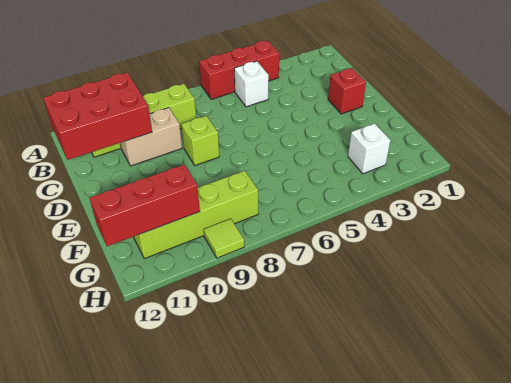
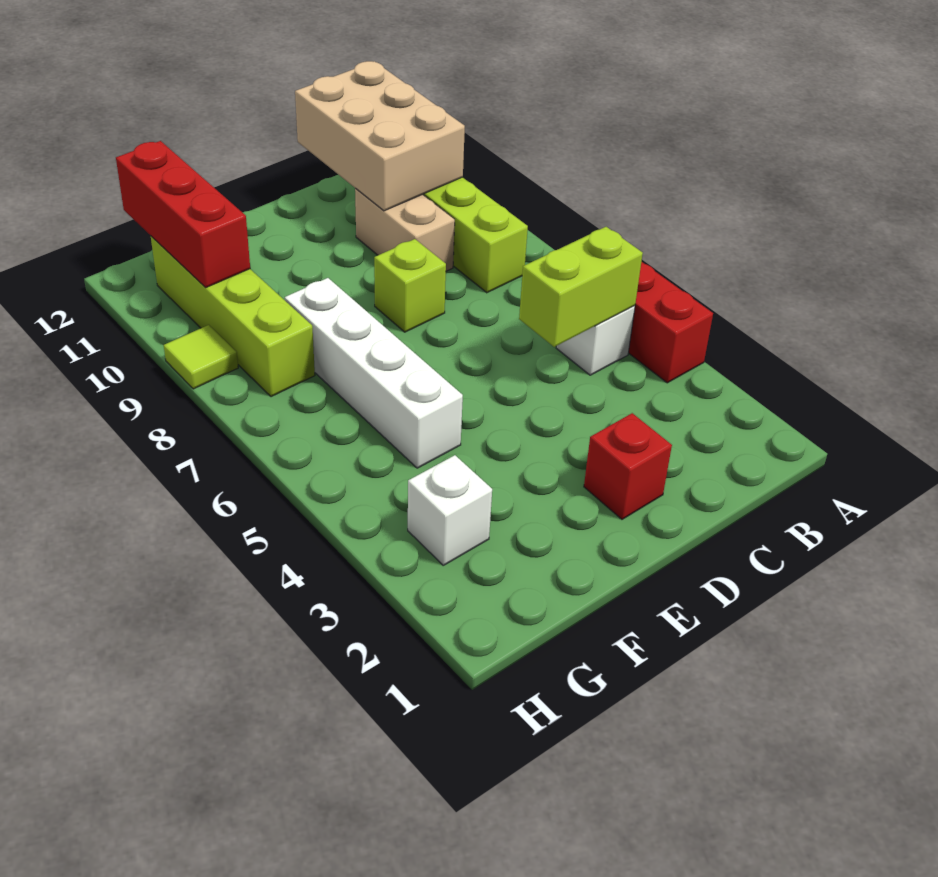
none -> lime brick B5:C5 level 2
red brick B10:C12 level 2 -> tan brick B10:C12 level 2
none -> white brick F5:F8 level 1

